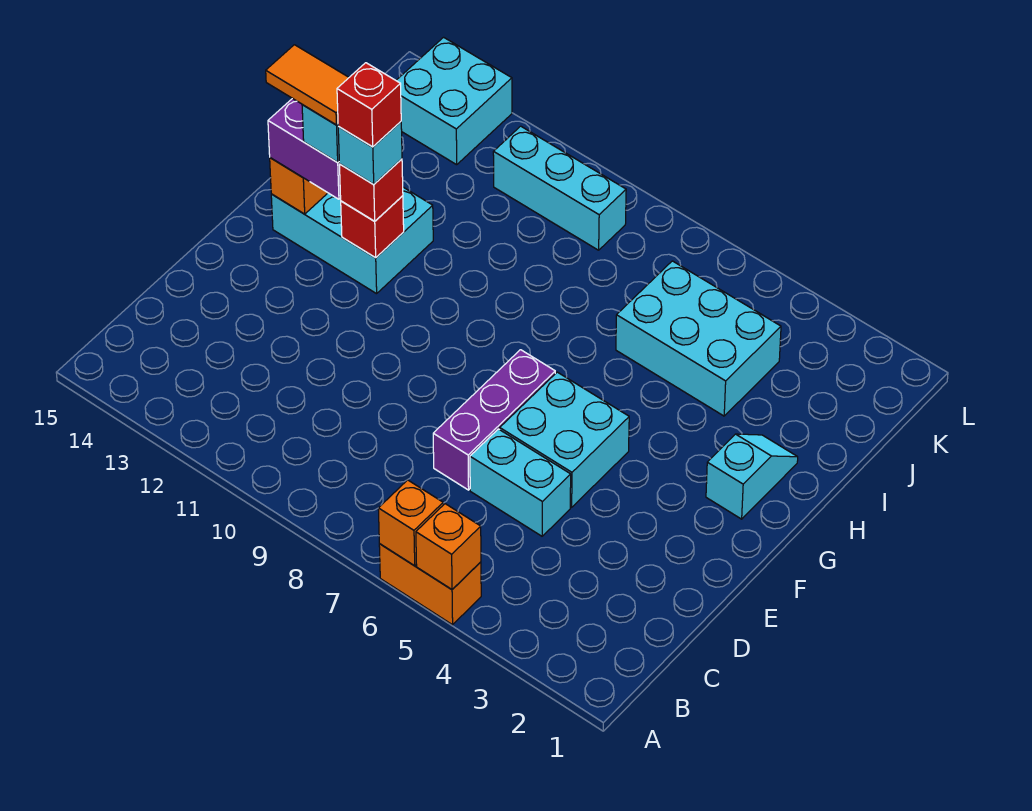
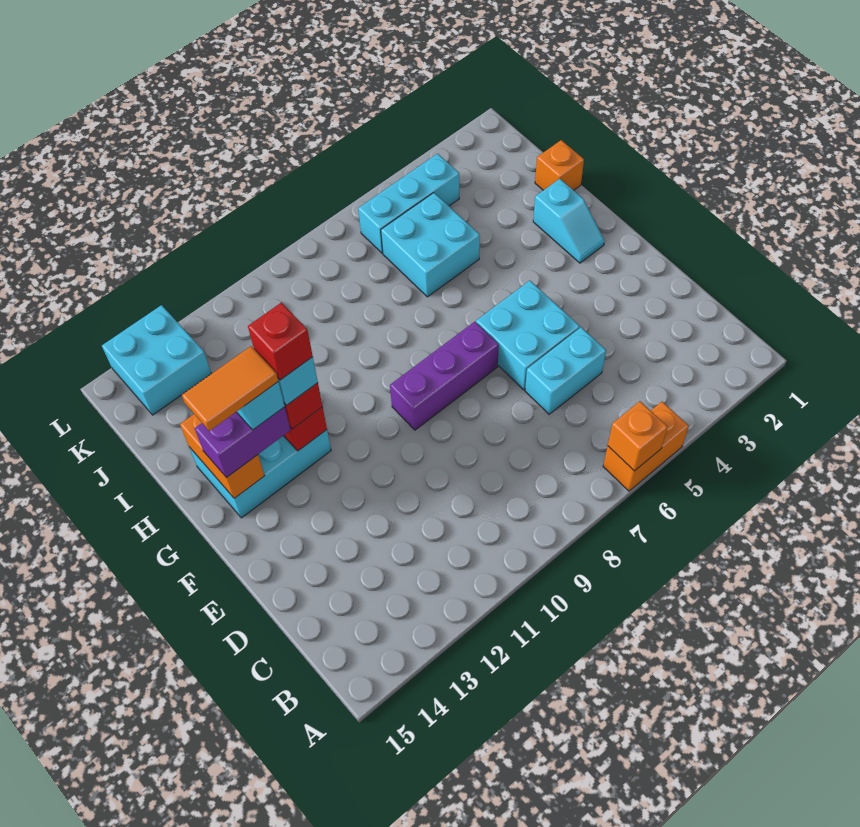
orange brick A5 level 2 -> orange brick I1 level 1
purple brick D7:F7 level 1 -> purple brick F7:F9 level 1
cyan slope G2:H2 level 1 top G -> cyan slope G2:H2 level 1 top H
cyan brick I4:J6 level 1 -> cyan brick I5:J6 level 1
cyan brick K9:K11 level 1 -> cyan brick K4:K6 level 1

